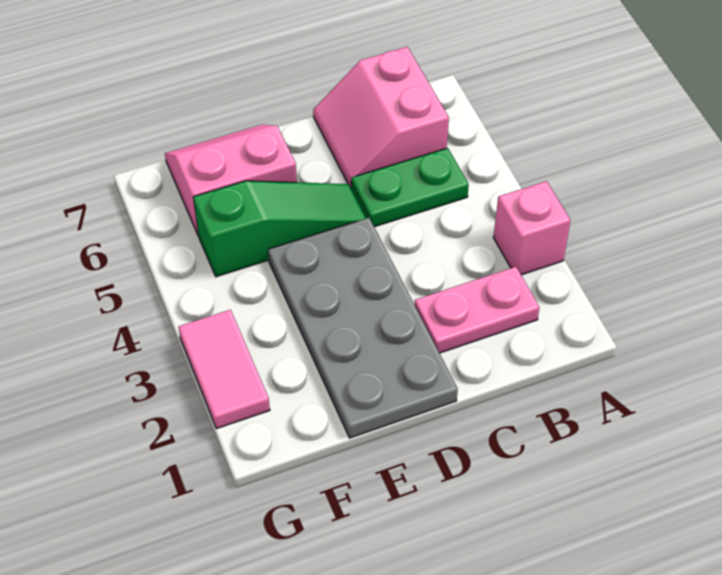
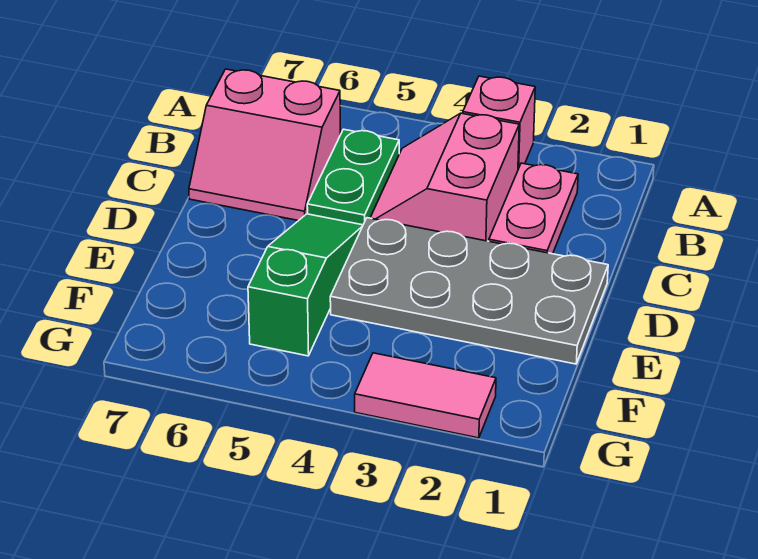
pink slope E6:F7 level 1 top 6 -> pink slope B3:C4 level 1 top 3

